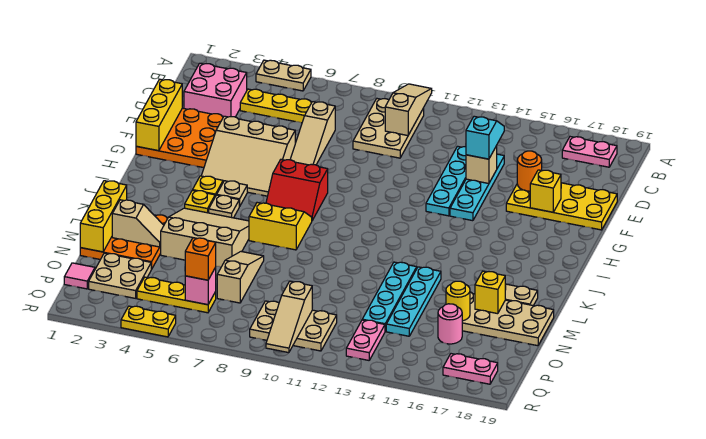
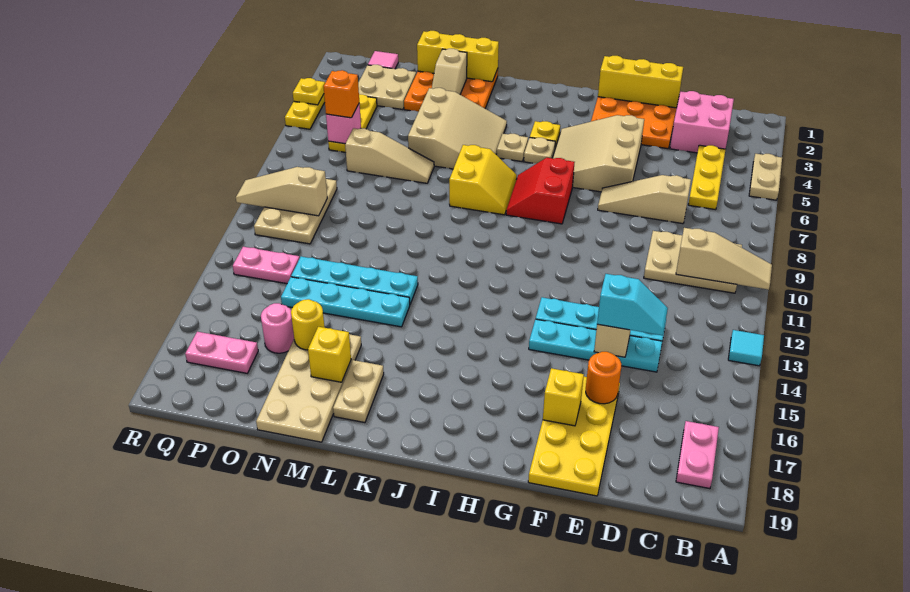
none -> cyan tile A13 level 1
yellow plate J4 level 1 -> yellow plate R4 level 2
pink plate Q17:Q18 level 1 -> pink plate P17:Q17 level 1

